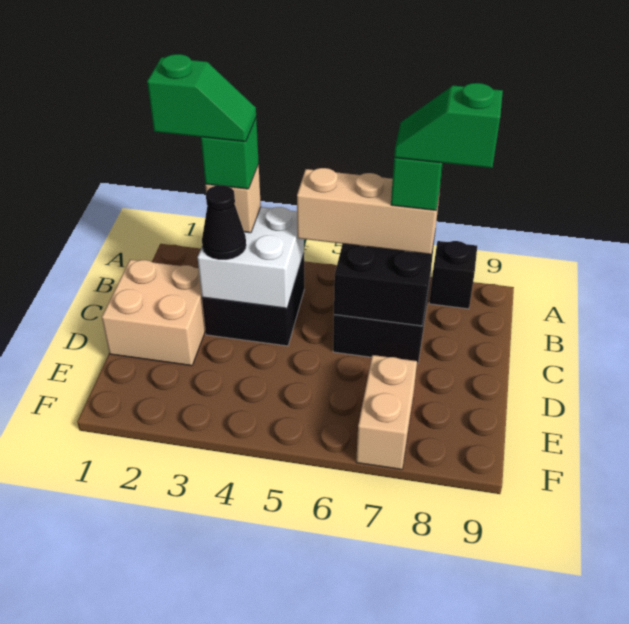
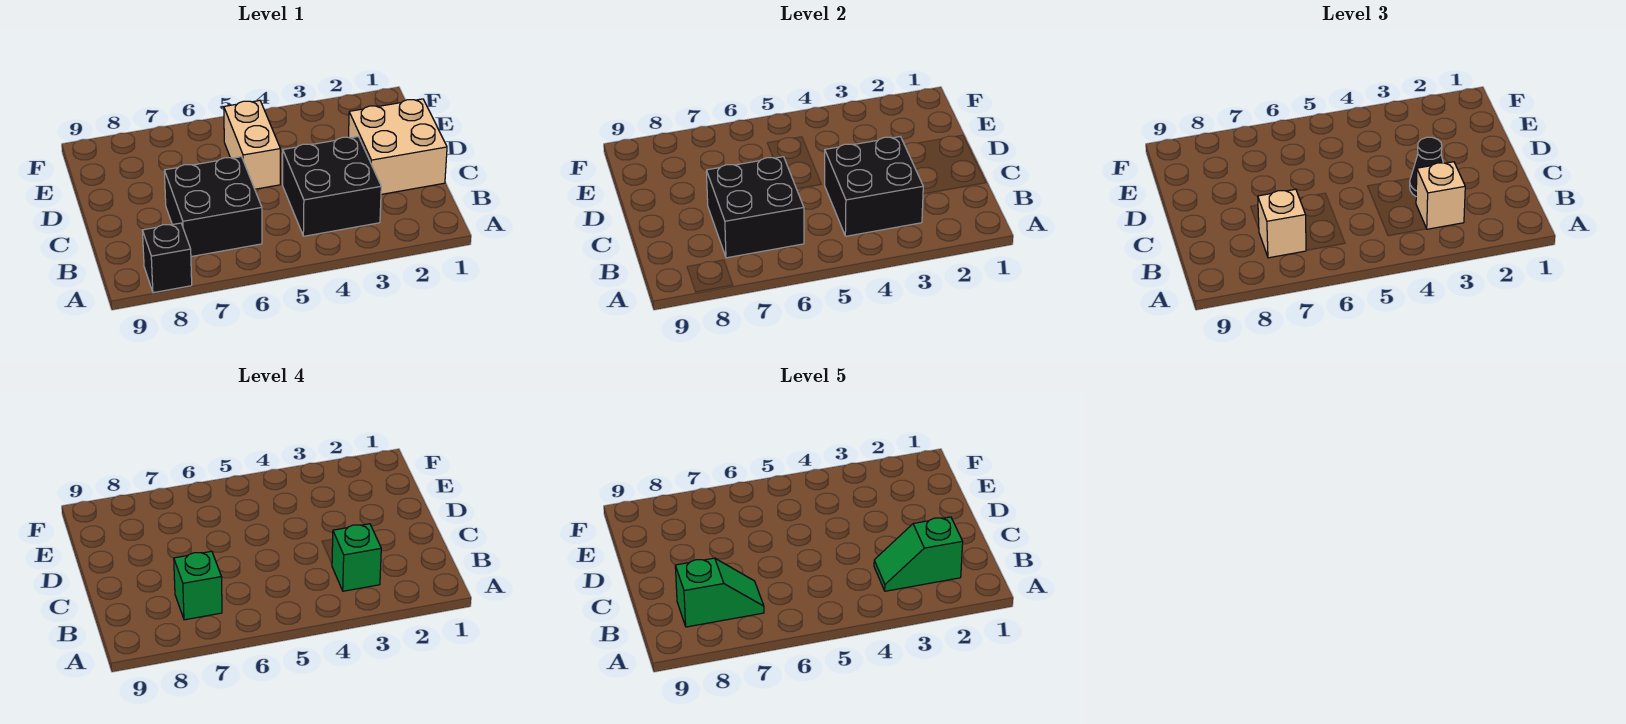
white brick B3:C4 level 2 -> black brick B3:C4 level 2
tan brick B5:B7 level 3 -> tan brick B7 level 3
tan brick E7:F7 level 1 -> tan brick D5:E5 level 1

